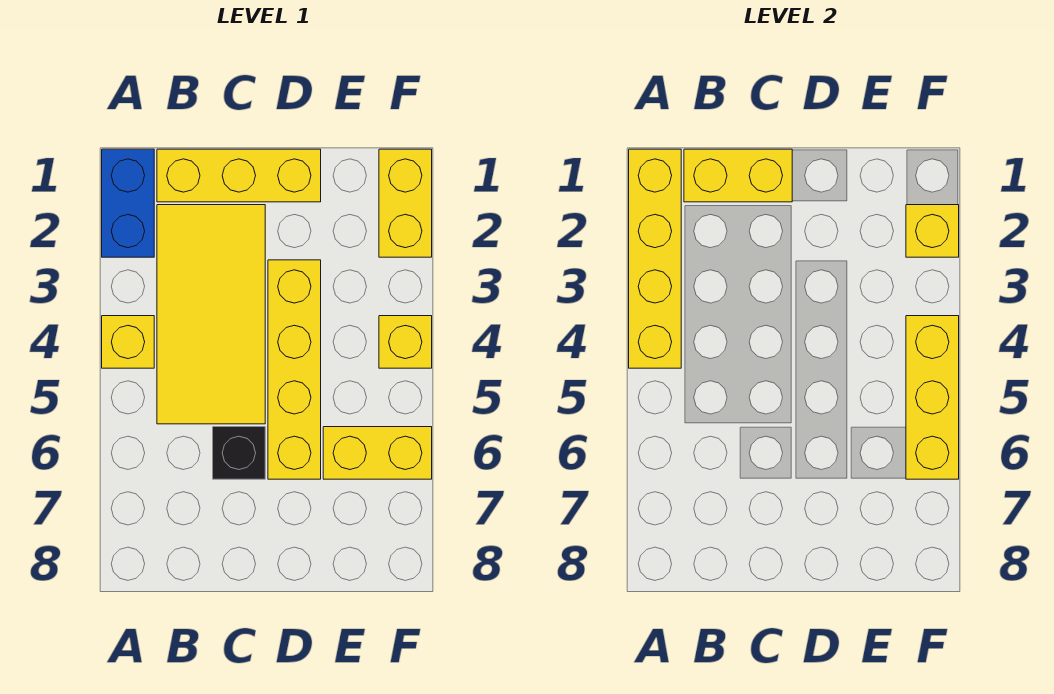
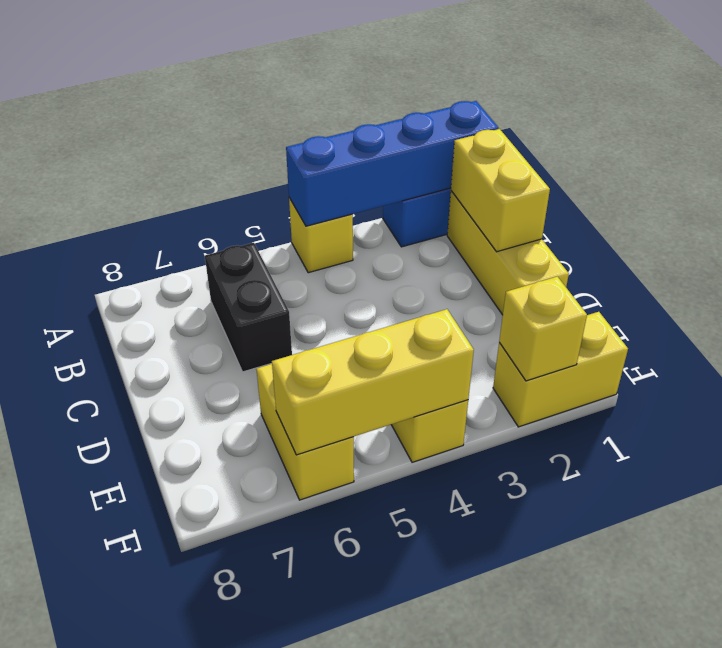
yellow brick A1:A4 level 2 -> blue brick A1:A4 level 2
yellow tile B2:C5 level 1 -> none
black brick C6 level 1 -> black brick B6:C6 level 1
yellow brick D3:D6 level 1 -> none

